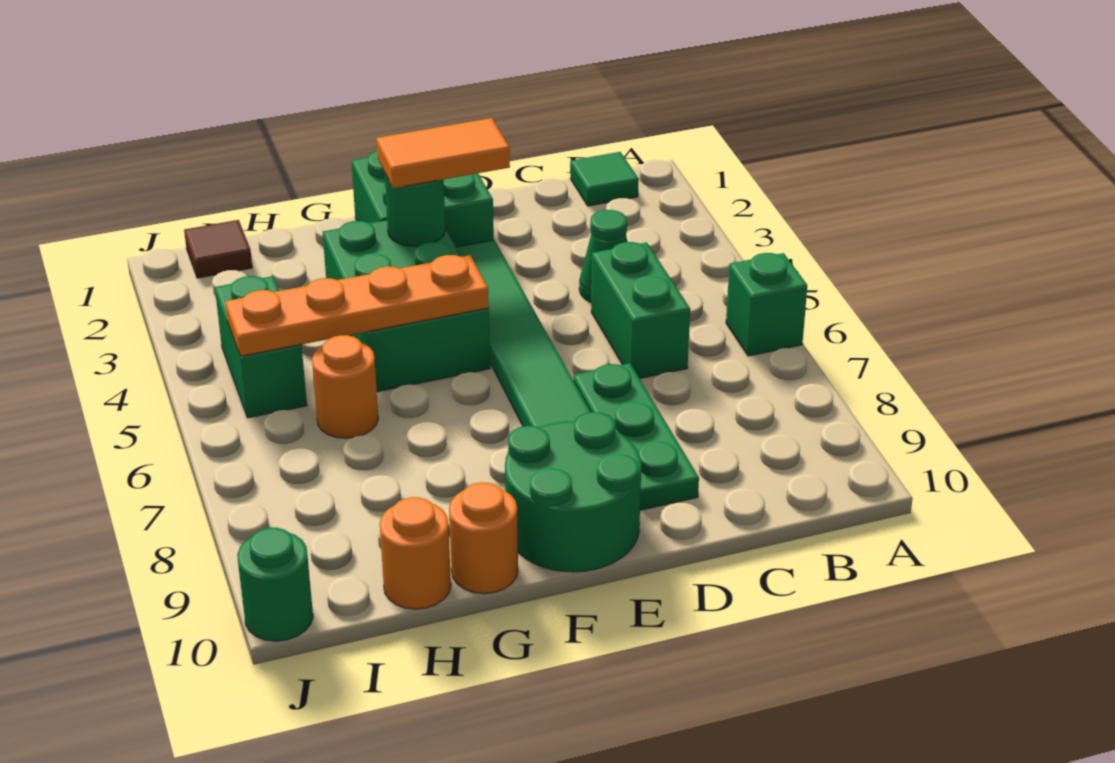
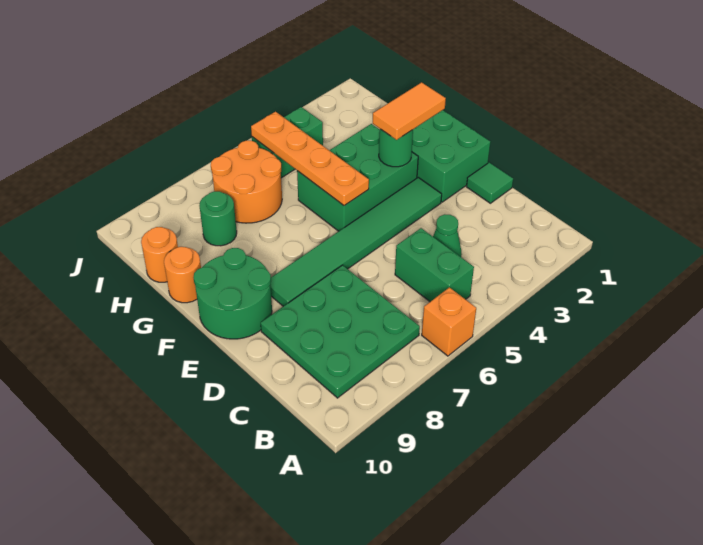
green brick A6 level 1 -> orange brick A6 level 1
green tile B1 level 1 -> green tile D1 level 1
green brick C5:C6 level 1 -> green brick B5:C5 level 1
green plate D7:D9 level 1 -> green plate B7:D9 level 1
orange tile E3:F3 level 3 -> orange tile F2:F3 level 3
orange round brick H6 level 1 -> orange round brick H6:I7 level 1
brown tile I1 level 1 -> none
green round brick J10 level 1 -> green round brick H8 level 1

